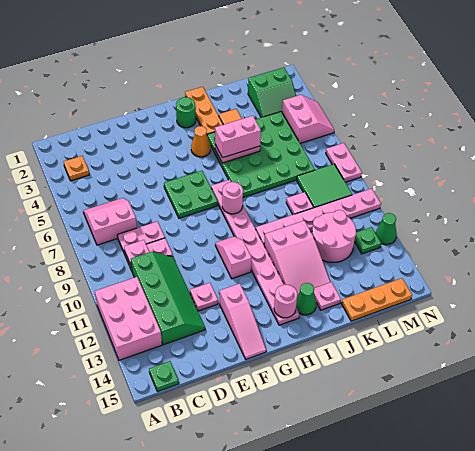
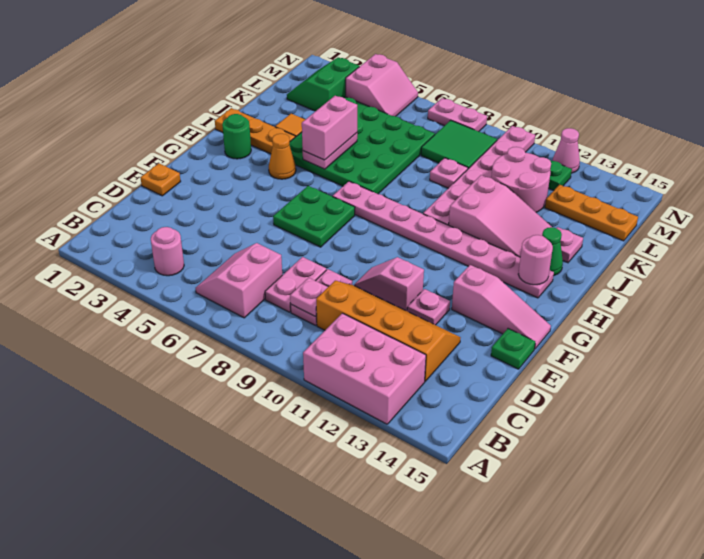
orange plate B3 level 1 -> orange plate E1 level 1
green plate B15 level 1 -> green plate E15 level 1
green slope C10:D13 level 1 top C -> orange slope C10:D13 level 1 top C
pink slope G10:G11 level 1 top 11 -> pink slope E10:E11 level 1 top 11
pink round brick H8 level 2 -> pink round brick B4 level 1
orange plate K15:M15 level 1 -> orange plate L13:L15 level 1
green slope L2:M3 level 1 top 2 -> green slope L2:M3 level 1 top 3
pink slope M4:N5 level 1 top M -> pink slope M4:N5 level 1 top 4
green cone N12 level 1 -> pink cone N12 level 1

